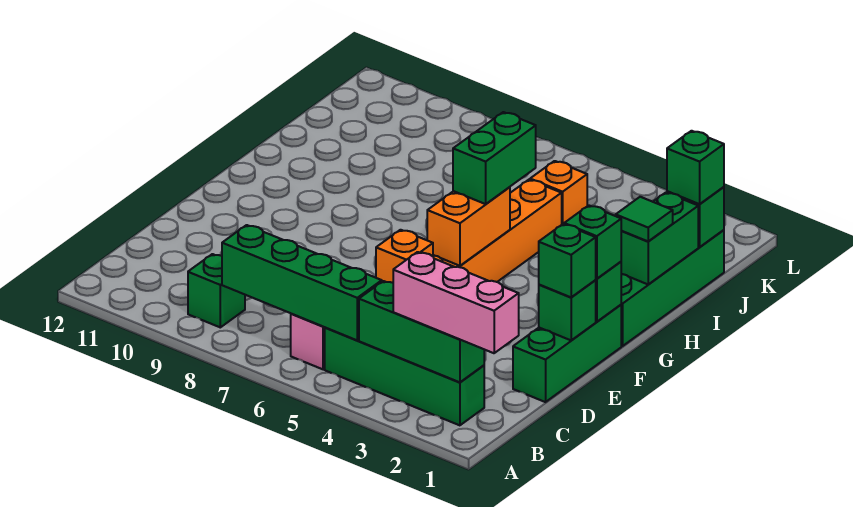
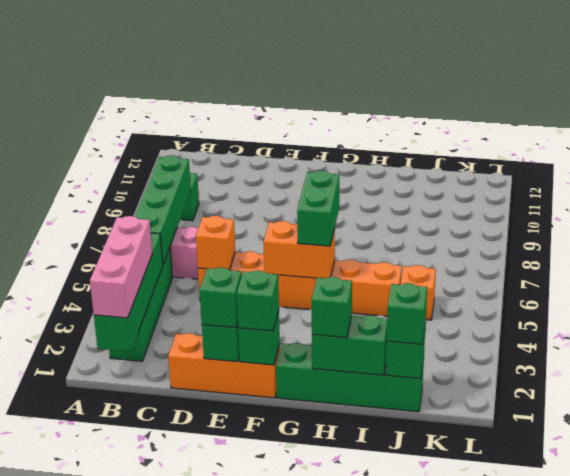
green brick B2:B4 level 2 -> green brick B1:B4 level 2
green brick D1:F1 level 1 -> orange brick D1:F1 level 1
green brick G5:H5 level 3 -> green brick G5:G6 level 3
green tile H1 level 3 -> green brick H1 level 3

